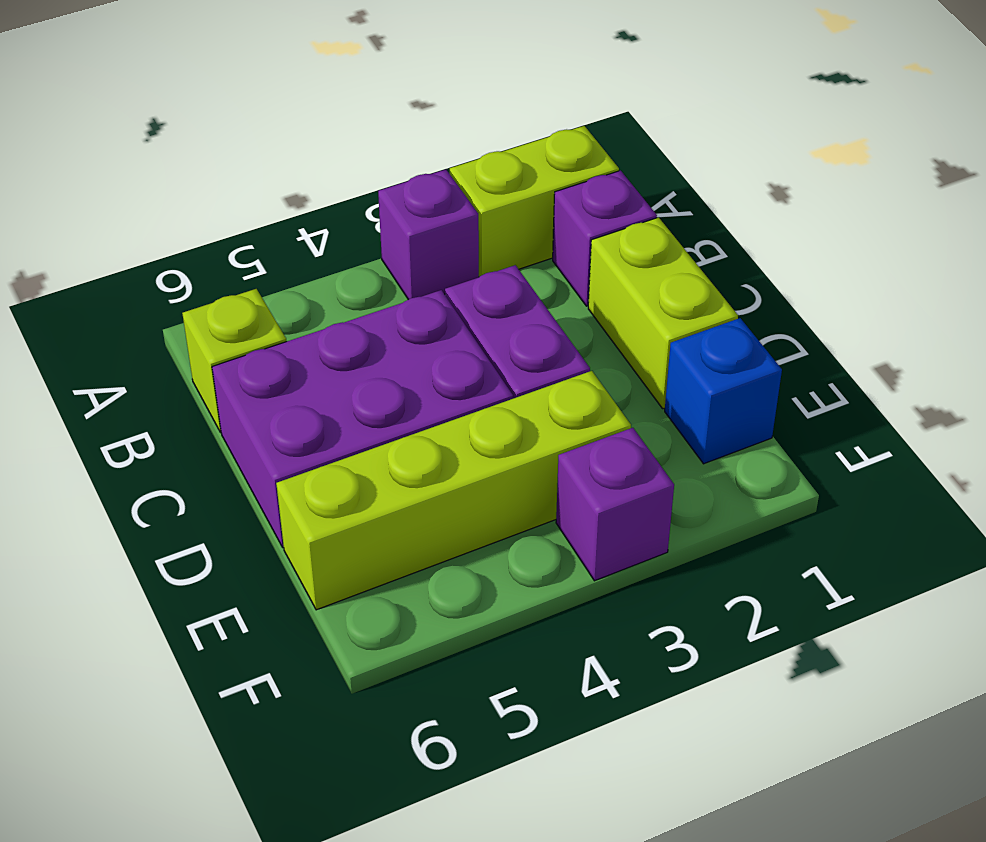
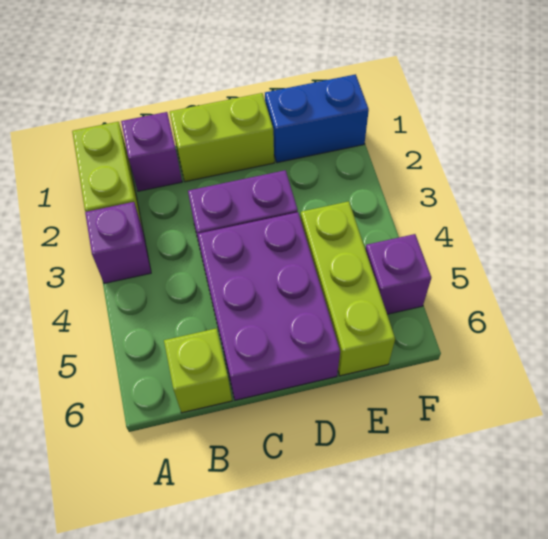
blue brick E1 level 1 -> blue brick E1:F1 level 1
lime brick E3:E6 level 1 -> lime brick E4:E6 level 1
purple brick F3 level 1 -> purple brick F5 level 1

